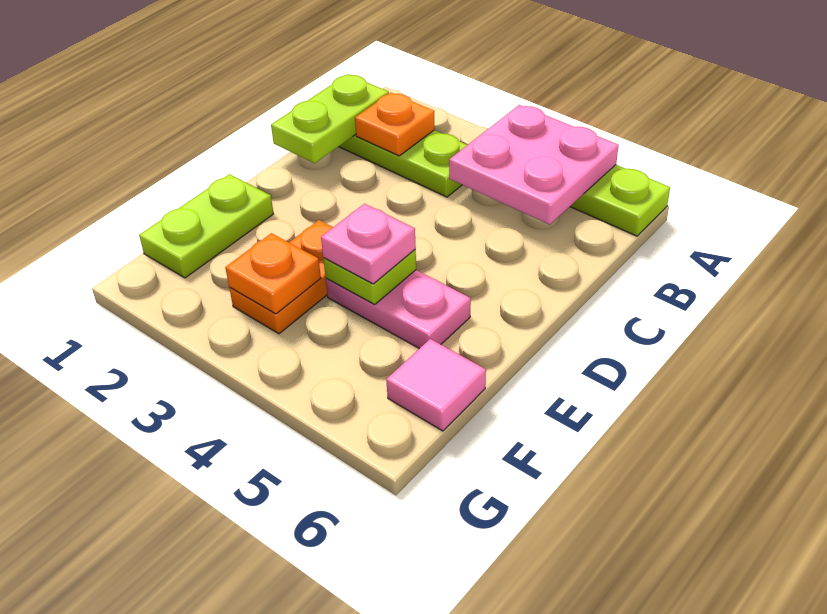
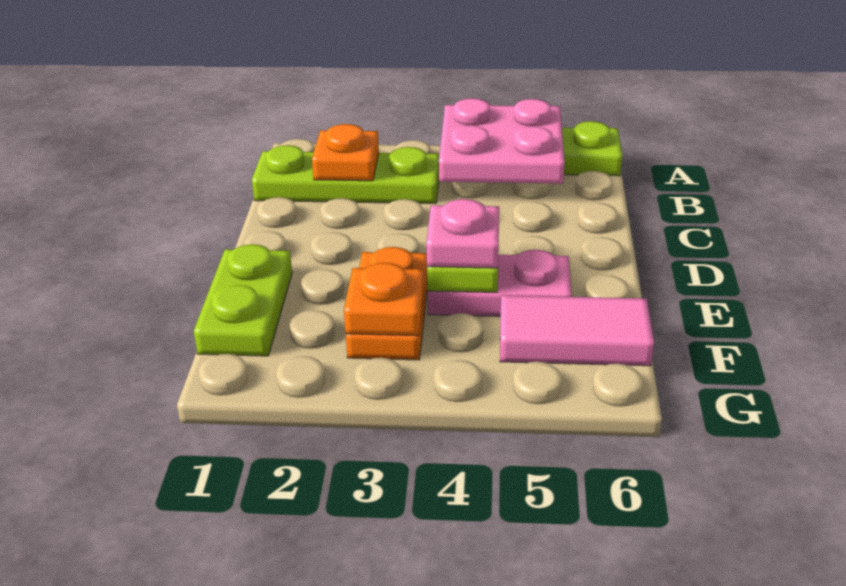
lime plate B1:C1 level 2 -> none
pink tile F6 level 1 -> pink tile F5:F6 level 1

